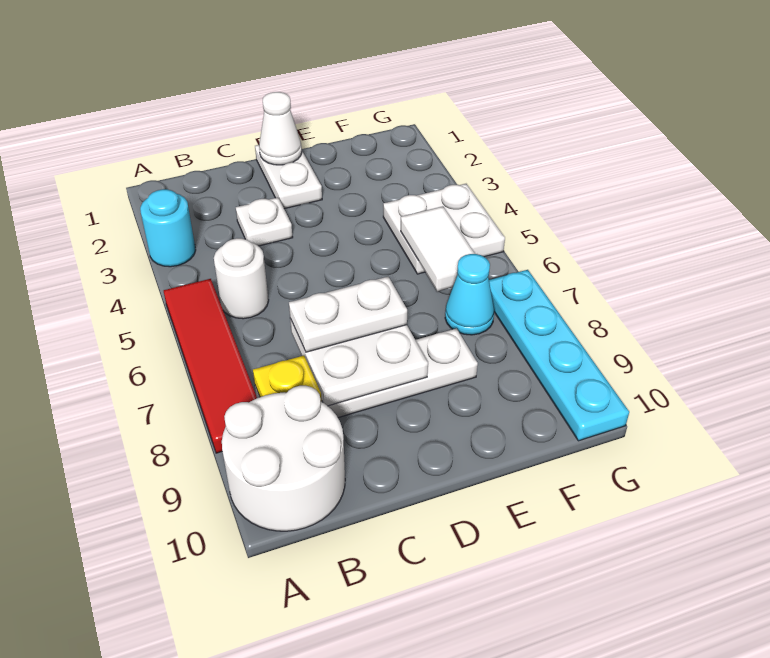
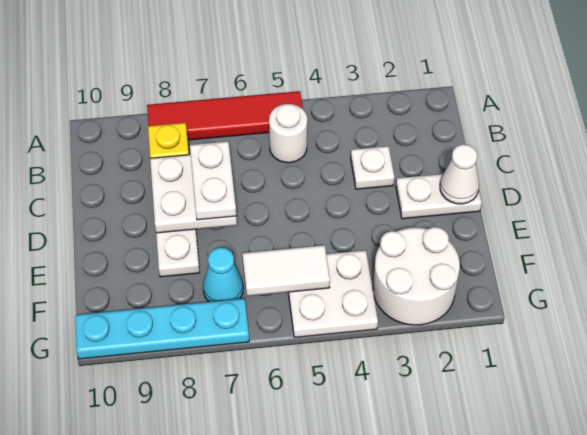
cyan round brick A3 level 1 -> none
white round brick A9:B10 level 1 -> white round brick F2:G3 level 1

